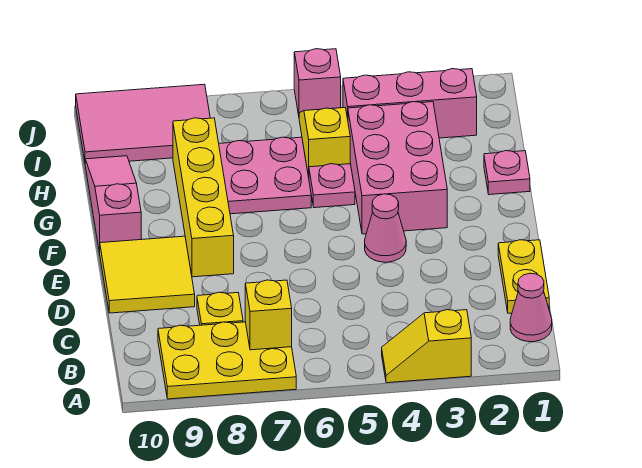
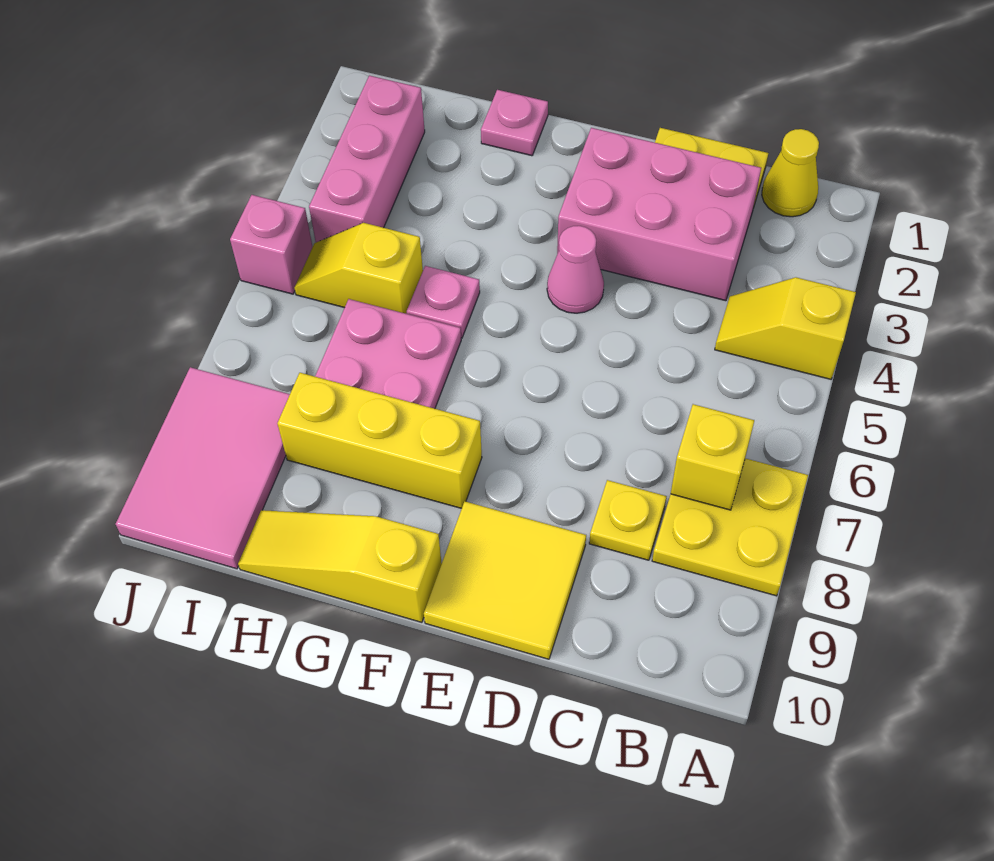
yellow slope A3:A4 level 1 top 3 -> yellow slope A4:B4 level 1 top A
yellow plate A7:B9 level 1 -> yellow plate A7:B8 level 1
pink cone B1 level 1 -> yellow cone B1 level 1
yellow brick E8:H8 level 1 -> yellow brick F8:H8 level 1
pink brick F3:H4 level 1 -> pink brick C2:E3 level 1
pink slope F10:H10 level 1 top F -> yellow slope F10:H10 level 1 top F

